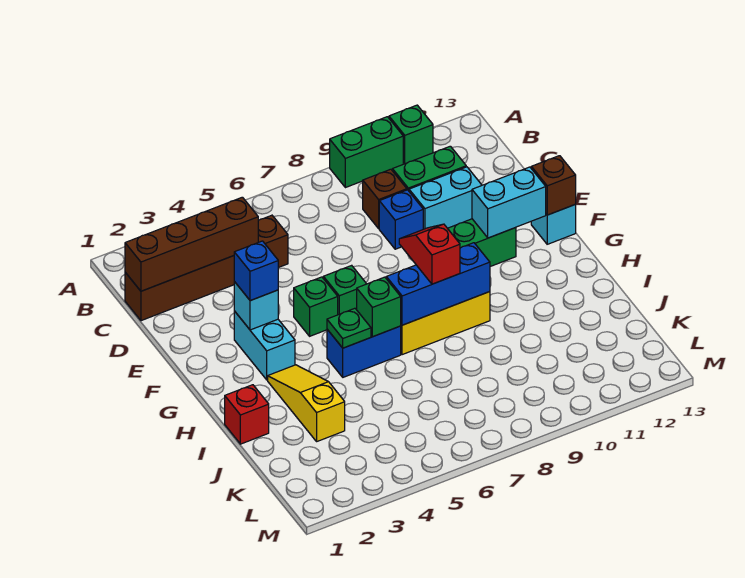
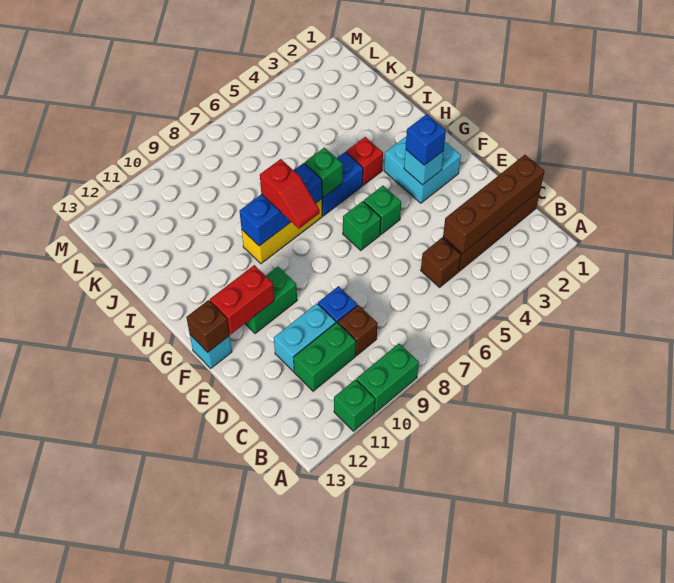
cyan brick F3:G3 level 1 -> cyan brick F2:G3 level 1
cyan brick F11:F12 level 2 -> red brick F11:F12 level 2
yellow slope H3:J3 level 1 top J -> none
green plate H5 level 2 -> none
red brick I1 level 1 -> red brick H4 level 1

